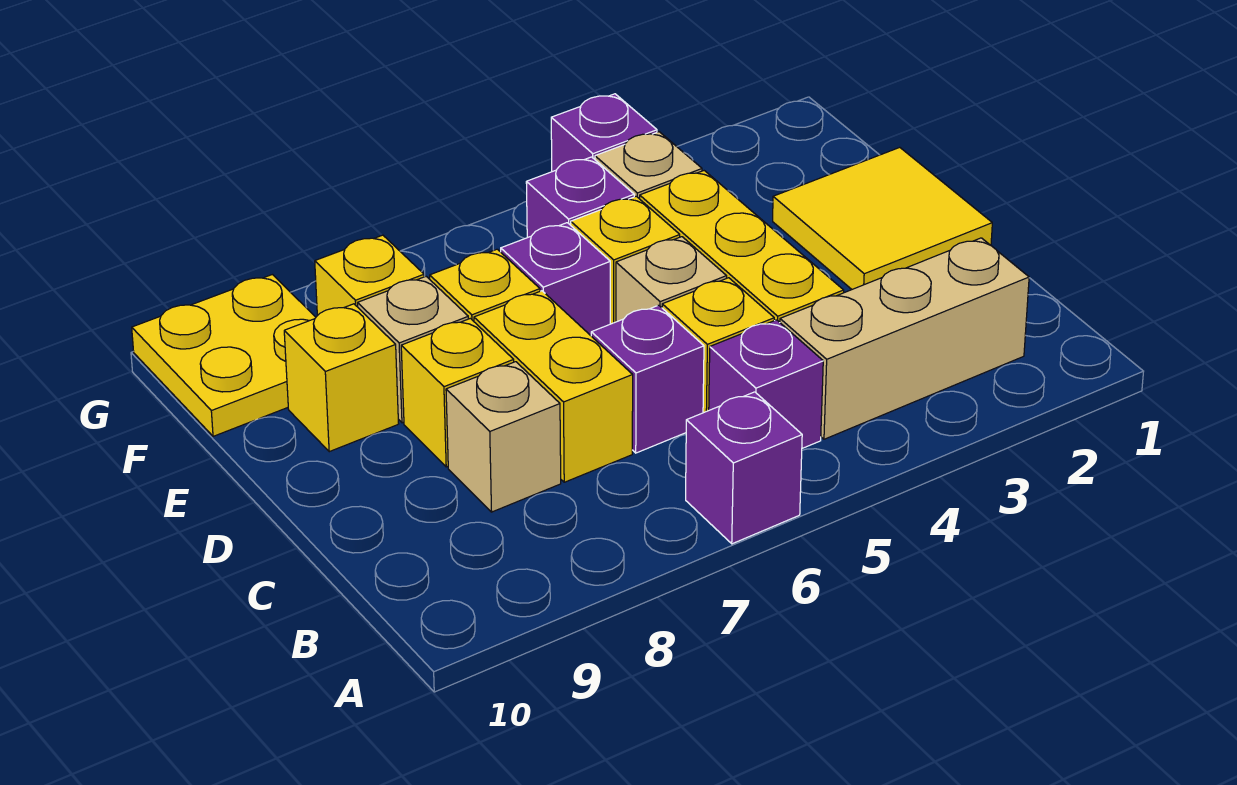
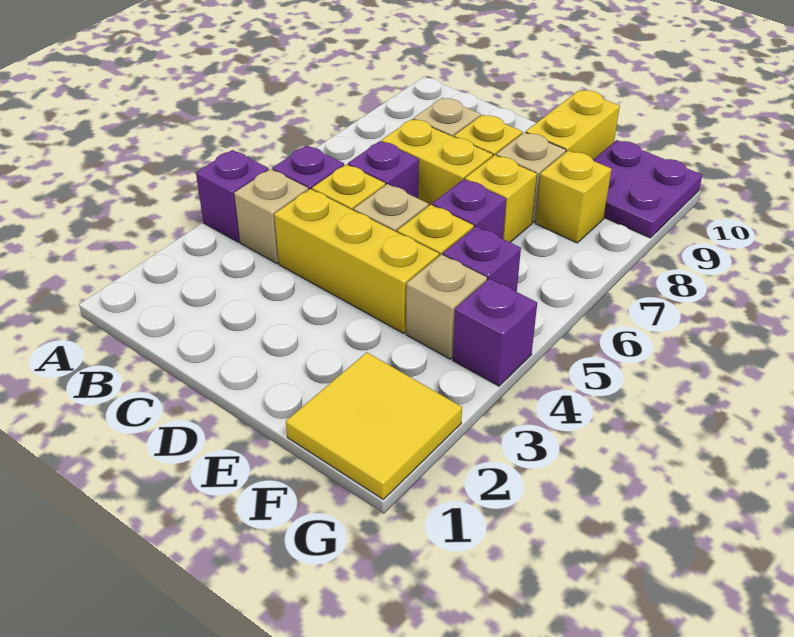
purple brick A6 level 1 -> purple brick A4 level 1
tan brick B2:B4 level 1 -> tan brick B4 level 1
yellow tile D1:E2 level 1 -> yellow tile F1:G2 level 1
yellow brick E9 level 1 -> yellow brick E9:E10 level 1
yellow plate F9:G10 level 1 -> purple plate F9:G10 level 1

